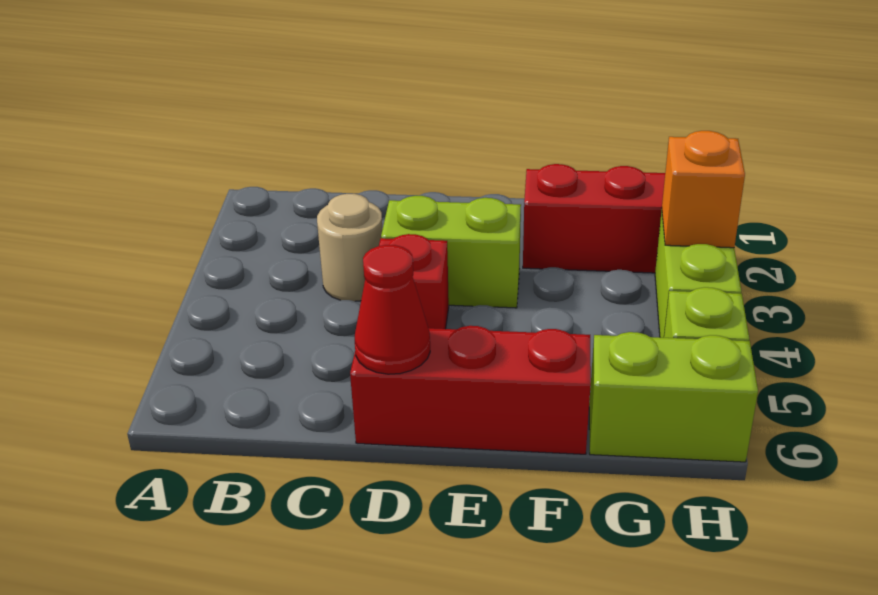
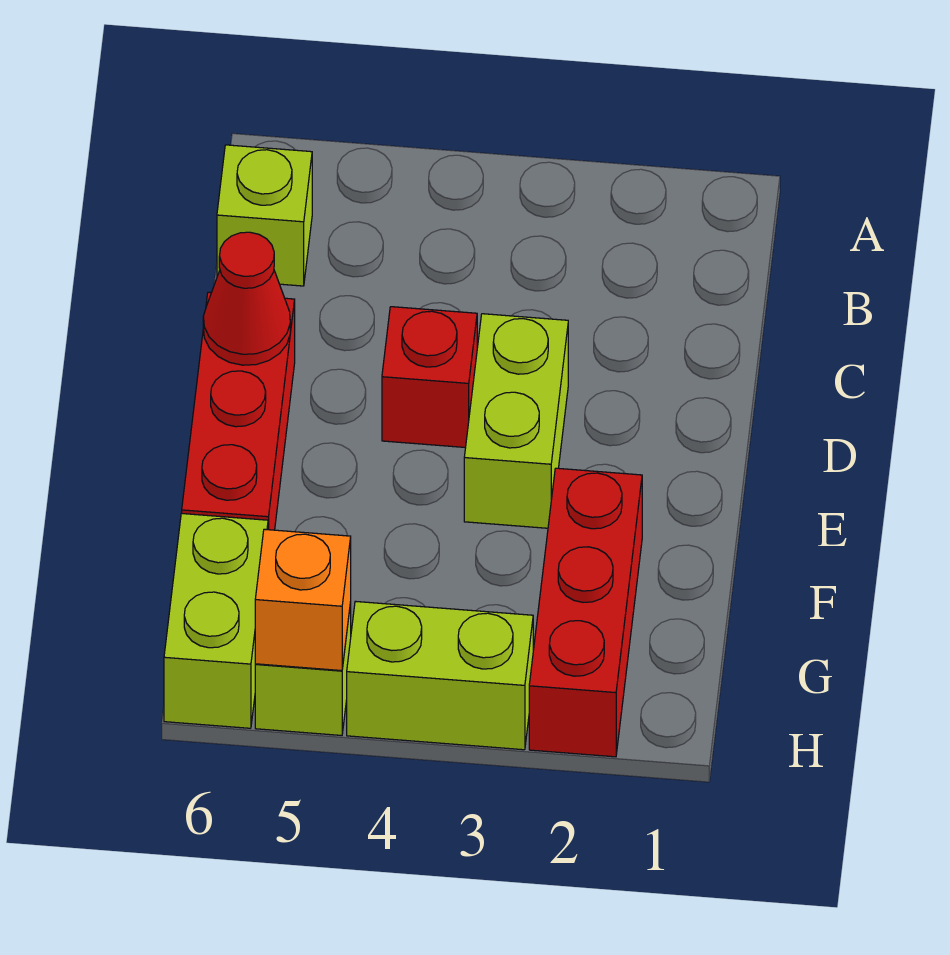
none -> lime brick B6 level 1
tan round brick C3 level 1 -> none
orange brick H3 level 2 -> orange brick H5 level 2

